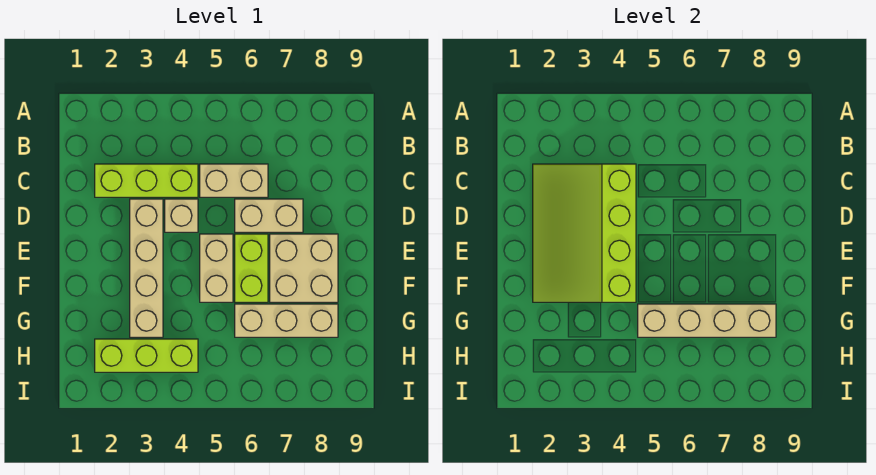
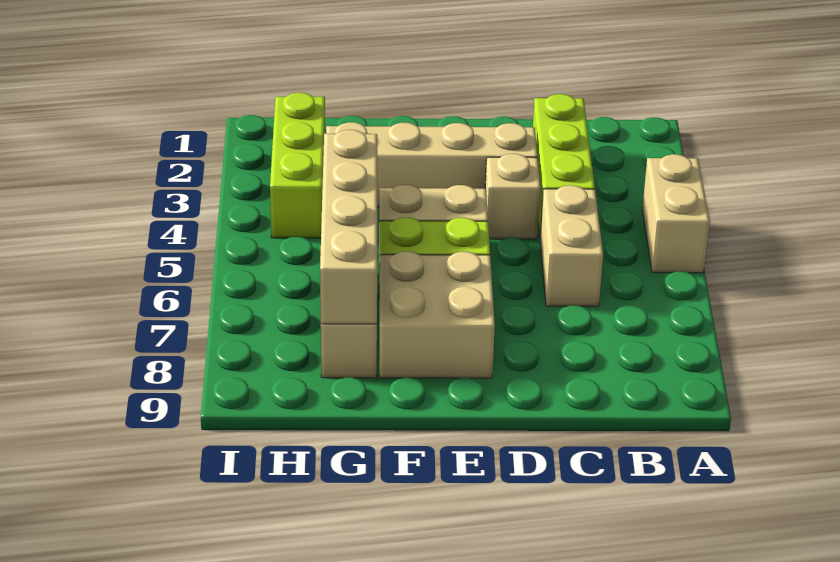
lime slope C2:F4 level 2 top 4 -> none
tan brick D6:D7 level 1 -> tan brick A4:A5 level 1

